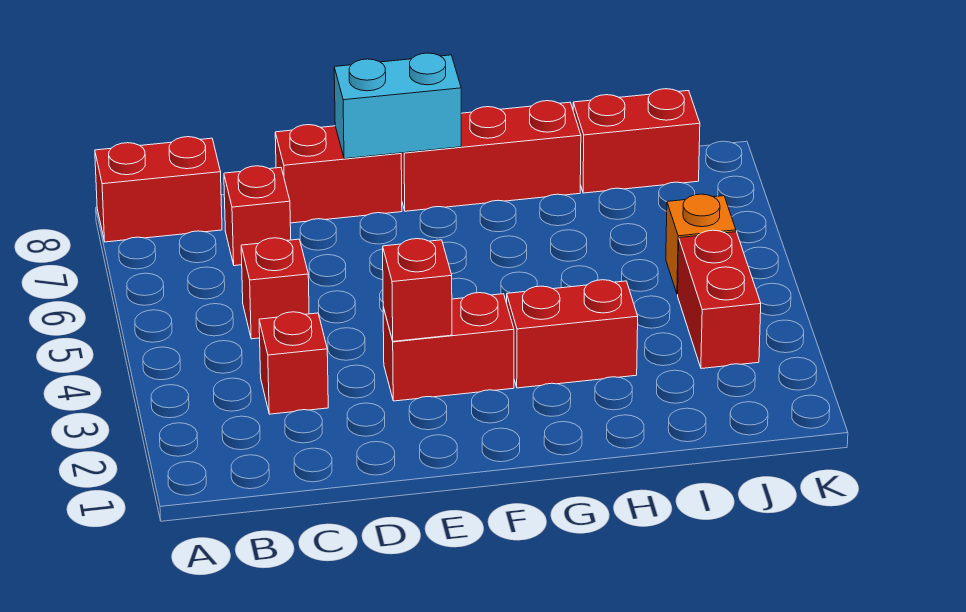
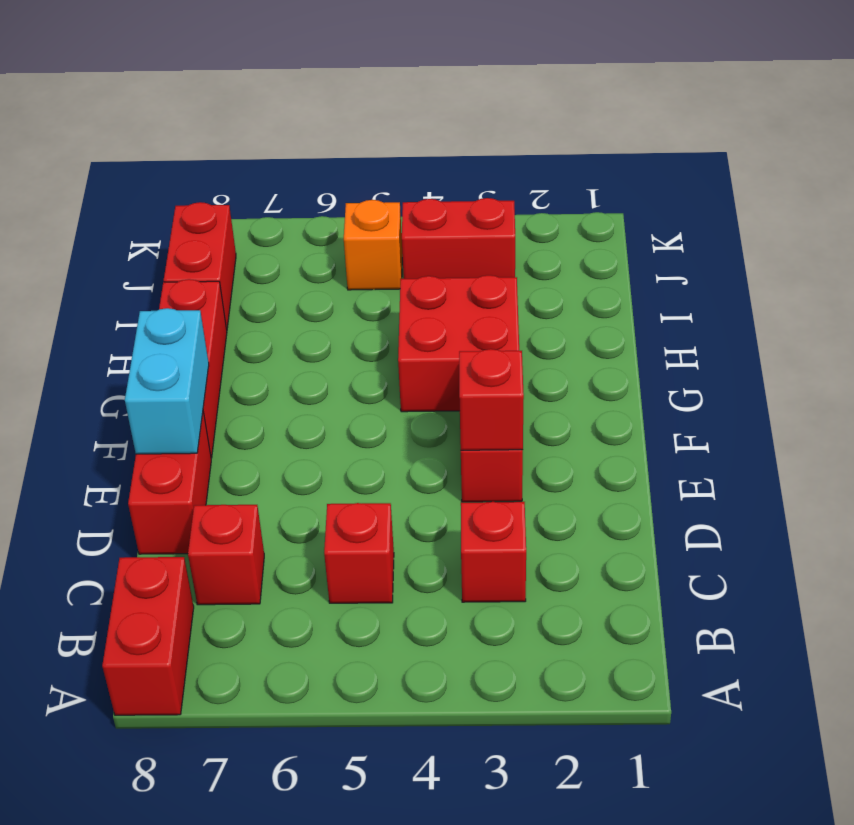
red brick G3:H3 level 1 -> red brick G3:H4 level 1

